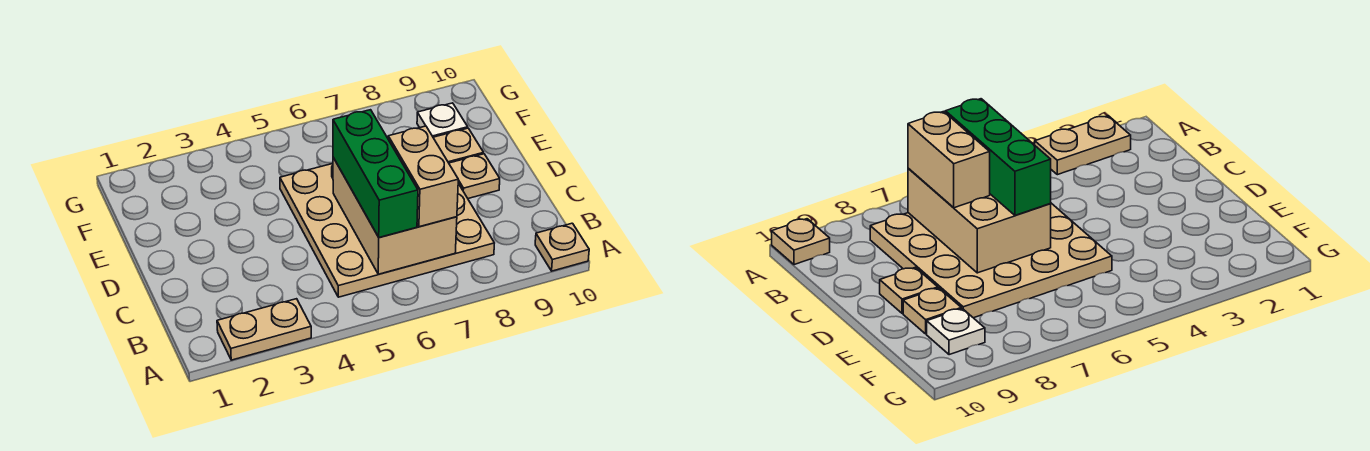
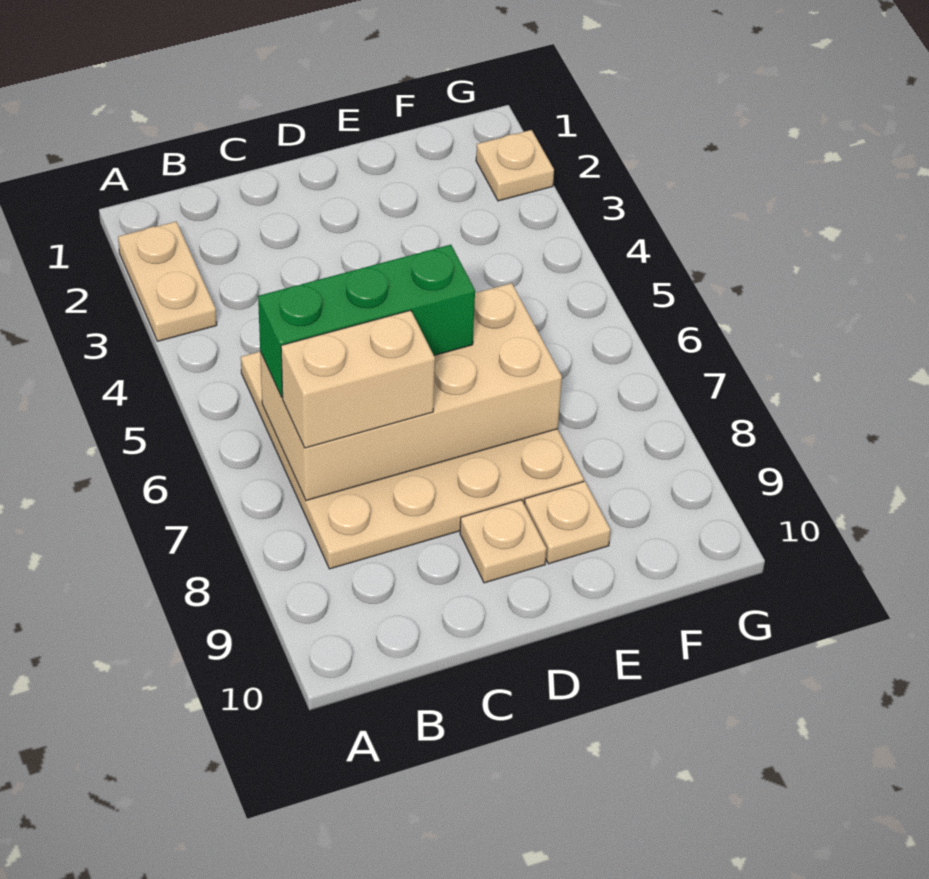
tan plate A10 level 1 -> tan plate G2 level 1
tan brick B6:D7 level 2 -> tan brick B6:E7 level 2
white plate F9 level 1 -> none

